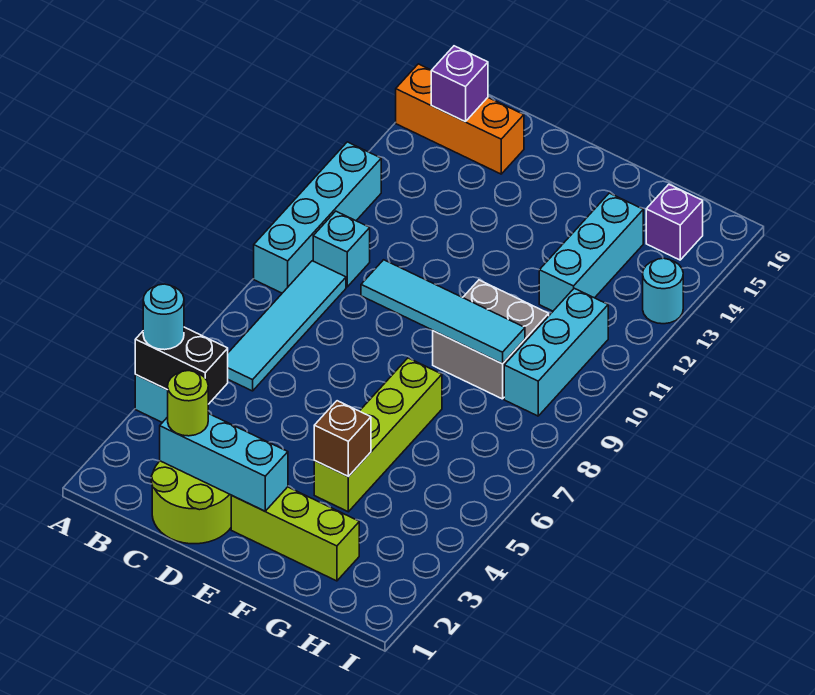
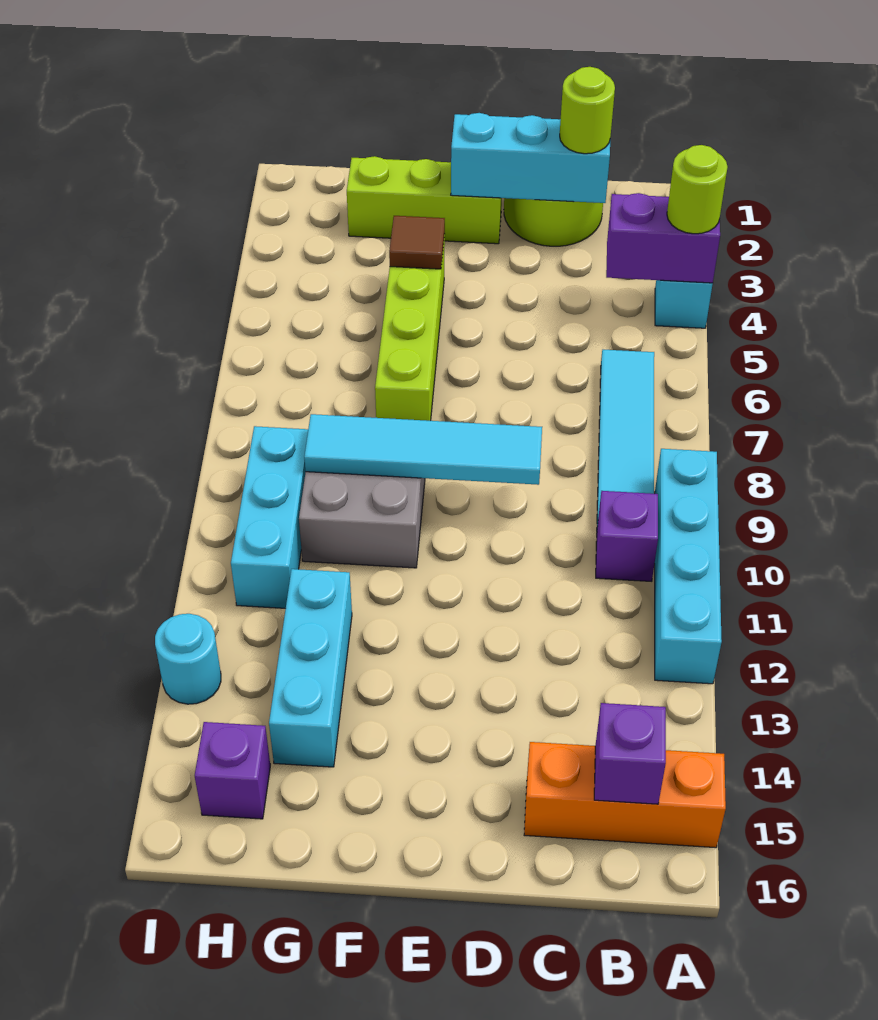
black brick A4:B4 level 2 -> purple brick A4:B4 level 2
cyan round brick A4 level 3 -> lime round brick A4 level 3
cyan brick B10 level 1 -> purple brick B10 level 1
brown brick F4 level 2 -> brown tile F4 level 2

